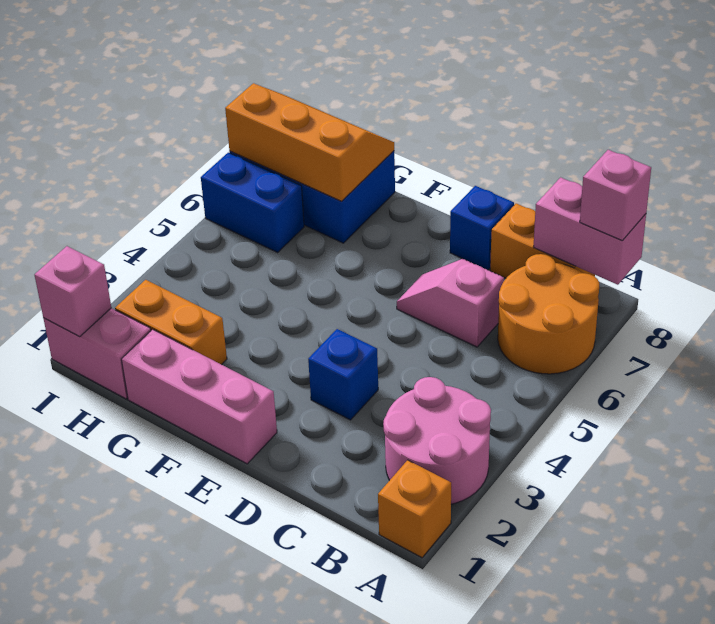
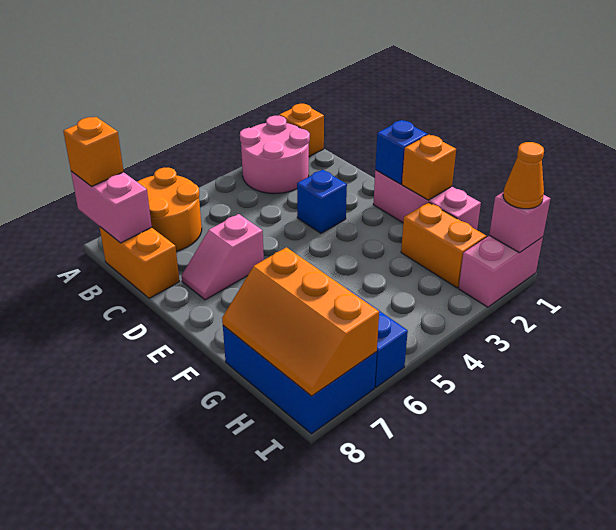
pink brick A8 level 3 -> orange brick A8 level 3
pink slope C6:D6 level 1 top C -> pink slope D6:D7 level 1 top 6
blue brick D8 level 1 -> blue brick E1 level 2
none -> orange brick F1 level 2
pink brick H1:I1 level 1 -> pink brick I1:I2 level 1
none -> orange cone I1 level 3

